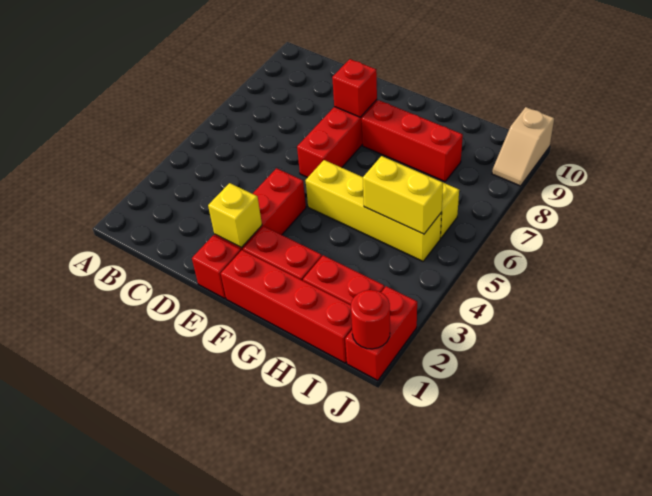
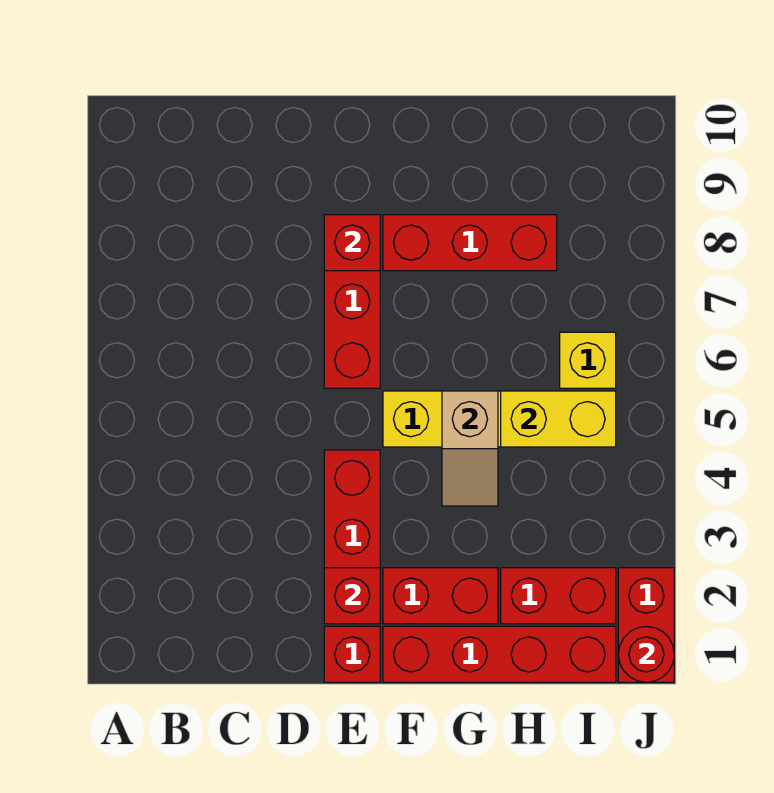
yellow brick E2 level 2 -> red brick E2 level 2
tan slope J9:J10 level 1 top 10 -> tan slope G4:G5 level 2 top 5

